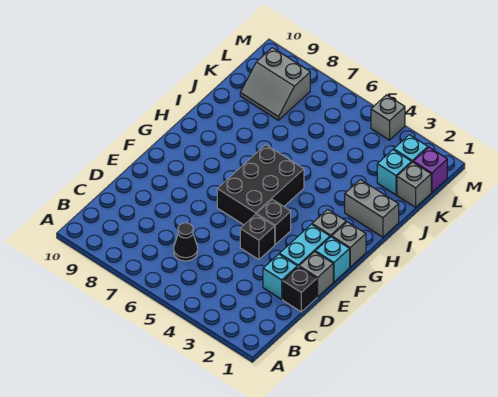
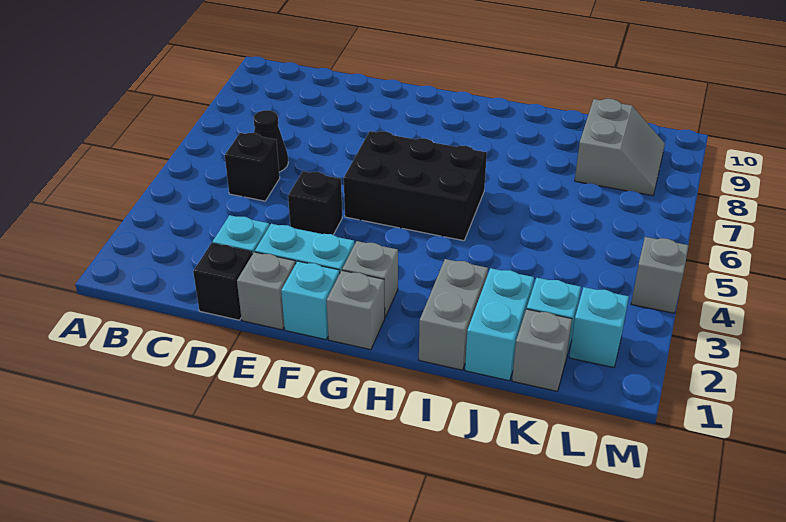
black brick F4 level 1 -> black brick C5 level 1
none -> cyan brick J1:J2 level 1
grey slope K8:L9 level 1 top L -> grey slope K8:L9 level 1 top K
purple brick L1 level 1 -> none

